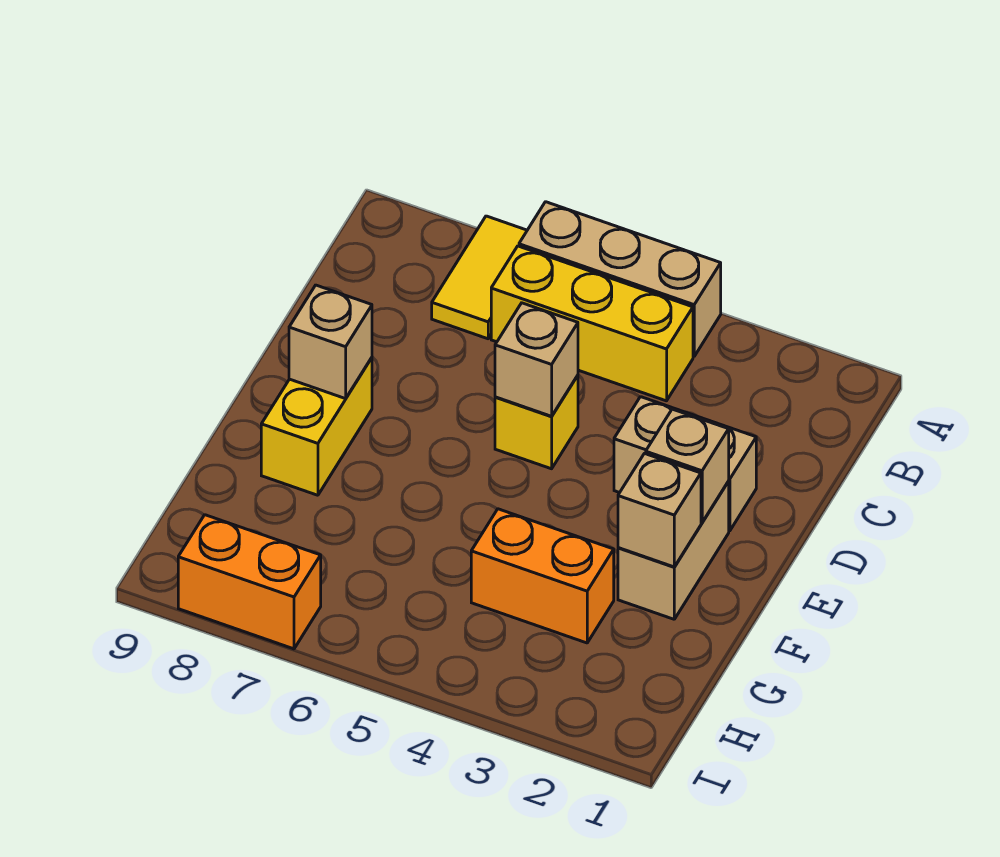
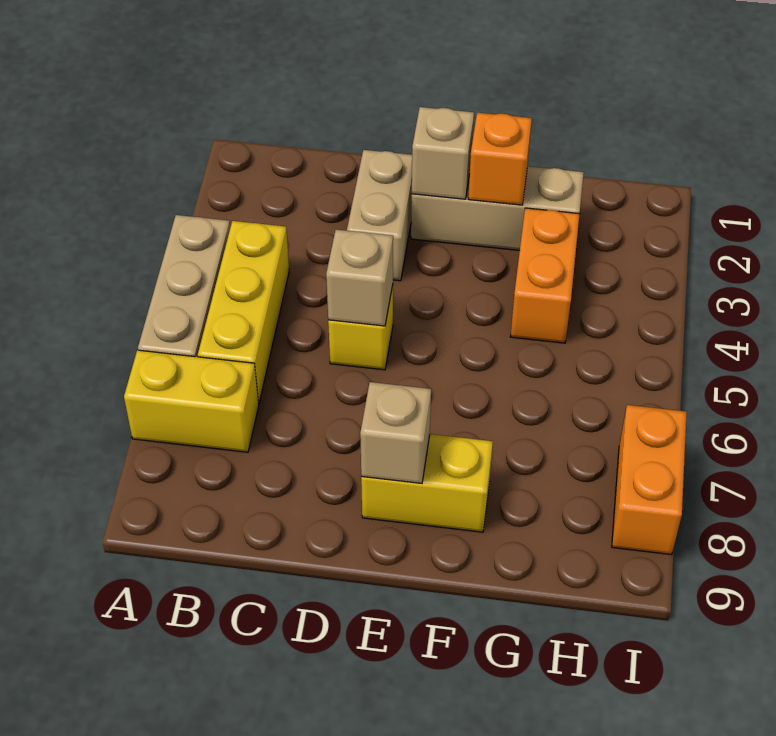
yellow tile A7:B7 level 1 -> yellow brick A7:B7 level 1
tan brick E2:F2 level 1 -> tan brick E2:G2 level 1
tan brick F2 level 2 -> orange brick F2 level 2

